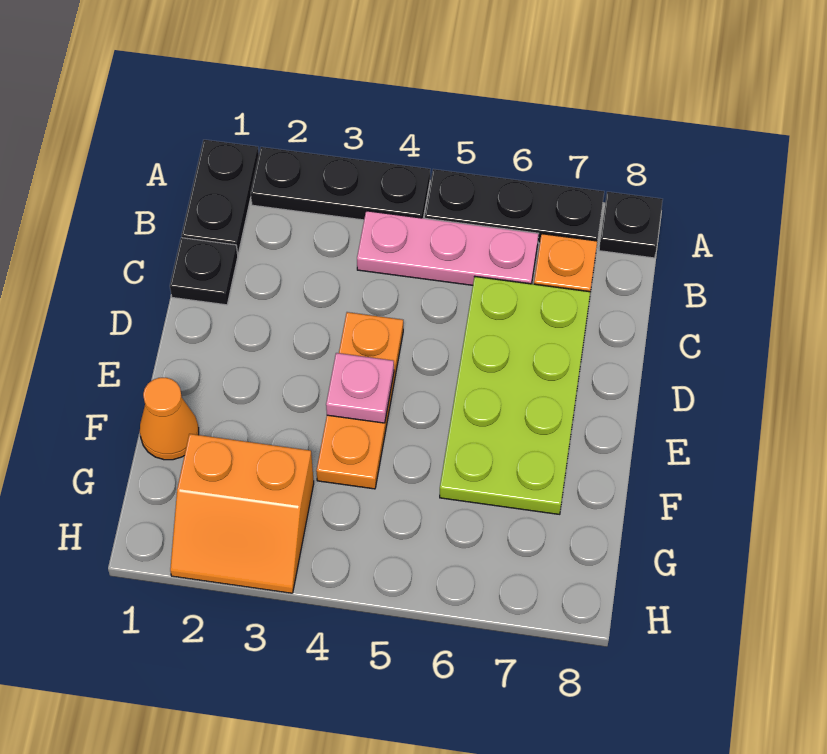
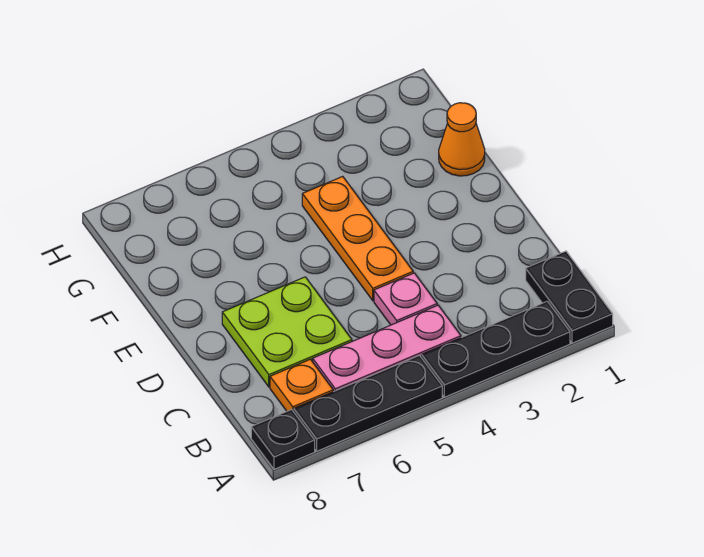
black plate C1 level 1 -> none
lime plate C6:F7 level 1 -> lime plate C6:D7 level 1
pink plate E4 level 2 -> pink plate C4 level 1
orange slope G2:H3 level 1 top G -> none

